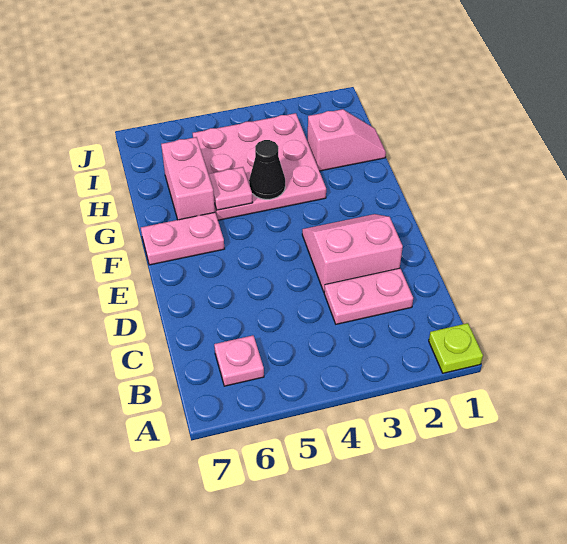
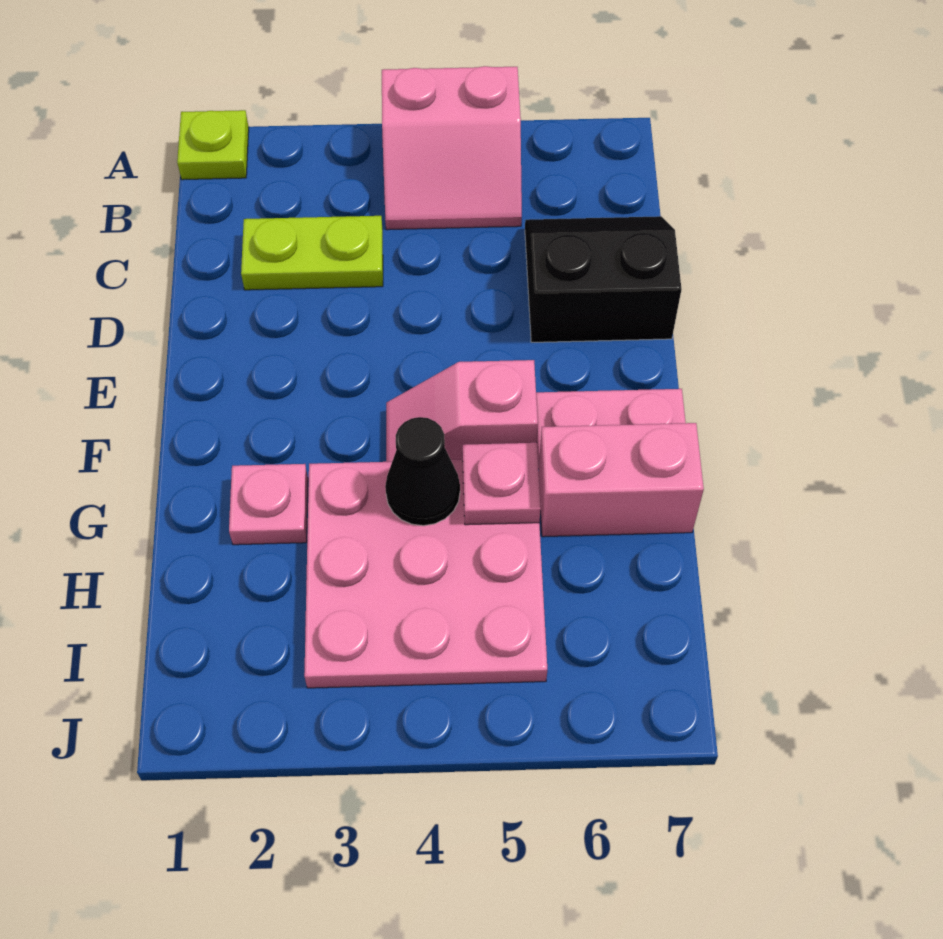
pink plate B6 level 1 -> pink plate G2 level 1
pink plate C2:C3 level 1 -> lime plate C2:C3 level 1
none -> black slope C6:D7 level 1 top D
pink slope D2:E3 level 1 top D -> pink slope A4:B5 level 1 top A
pink brick G6:H6 level 1 -> pink brick G6:G7 level 1
pink slope H1:H2 level 1 top 2 -> pink slope F4:F5 level 1 top 5

